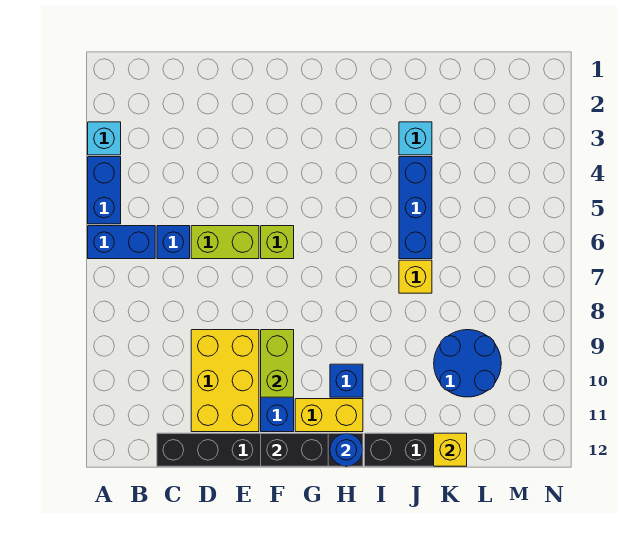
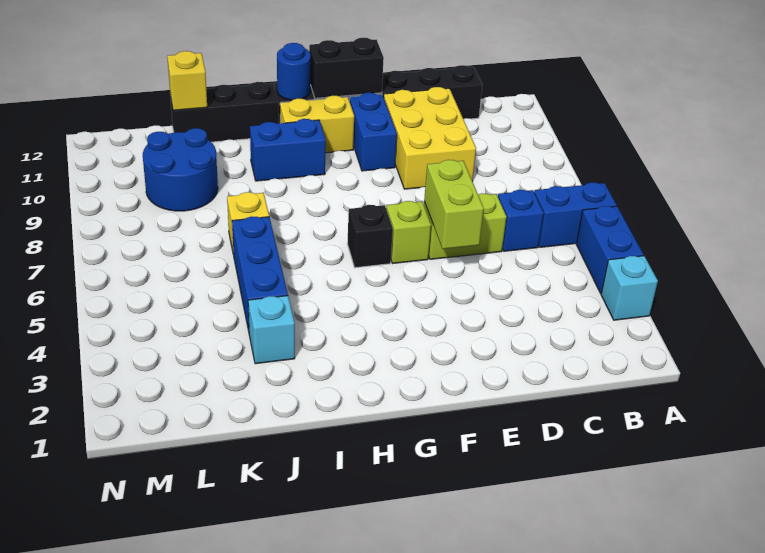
lime brick F9:F10 level 2 -> lime brick E5:E6 level 2
none -> black brick G6 level 1
blue brick H10 level 1 -> blue brick H10:I10 level 1

